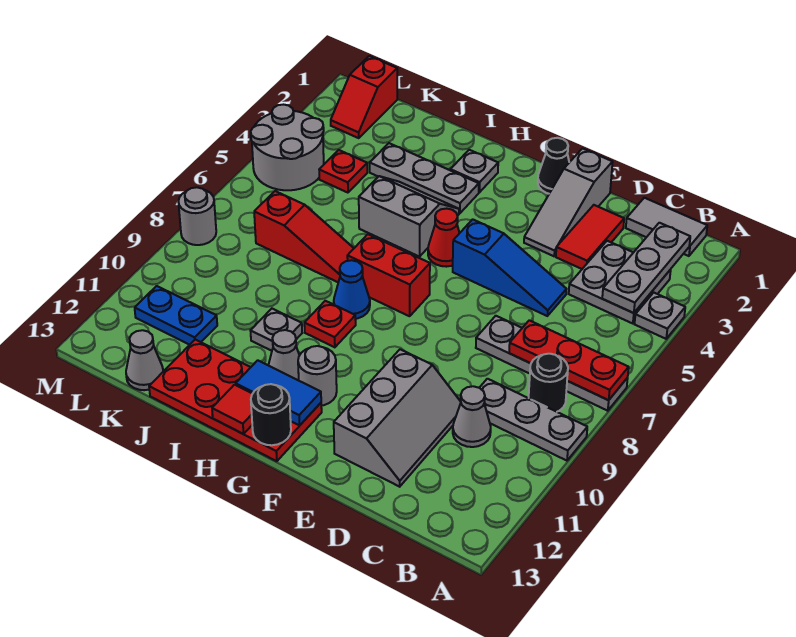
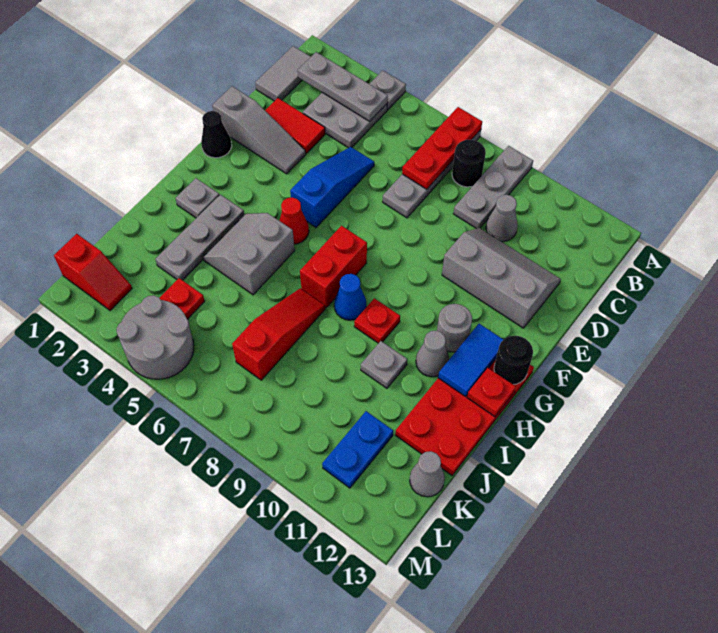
red tile H13 level 2 -> red plate H13 level 2
grey round brick M8 level 1 -> none

